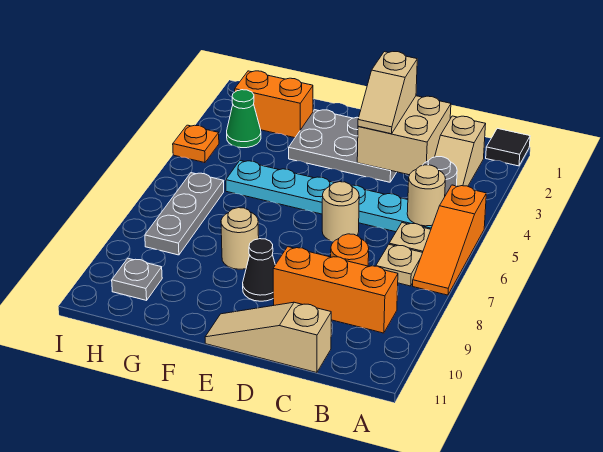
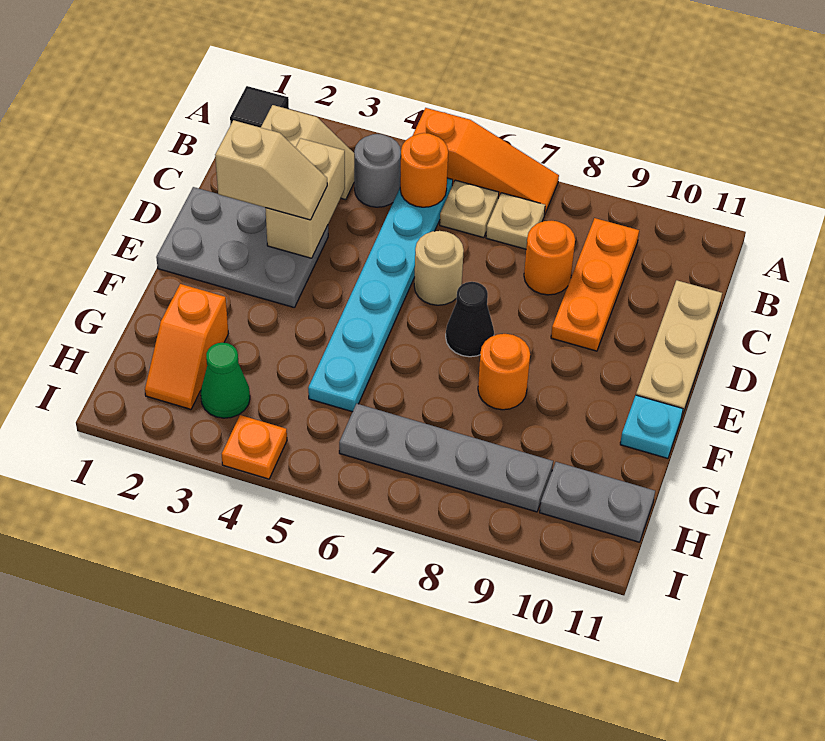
tan round brick B5 level 2 -> orange round brick B5 level 2
orange brick B9:D9 level 1 -> orange plate B9:D9 level 1
tan brick C2:D3 level 2 -> tan brick C3:D3 level 2
tan slope C11:E11 level 1 top C -> tan plate C11:E11 level 1
grey plate D2:F3 level 1 -> grey plate D1:E3 level 1
black cone E9 level 1 -> black cone E7 level 1
tan round brick F8 level 1 -> orange round brick F8 level 1
none -> cyan plate F11 level 1
orange brick G2:H2 level 1 -> orange slope G2:H2 level 1 top G
grey plate H6:H8 level 1 -> grey plate H6:H9 level 1
grey plate H10 level 1 -> grey plate H10:H11 level 1

